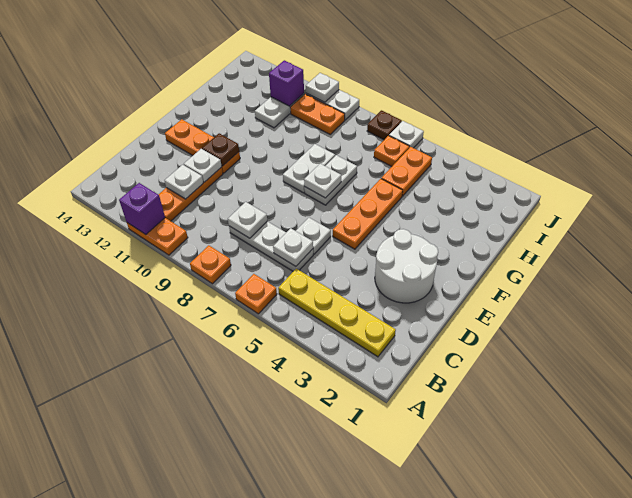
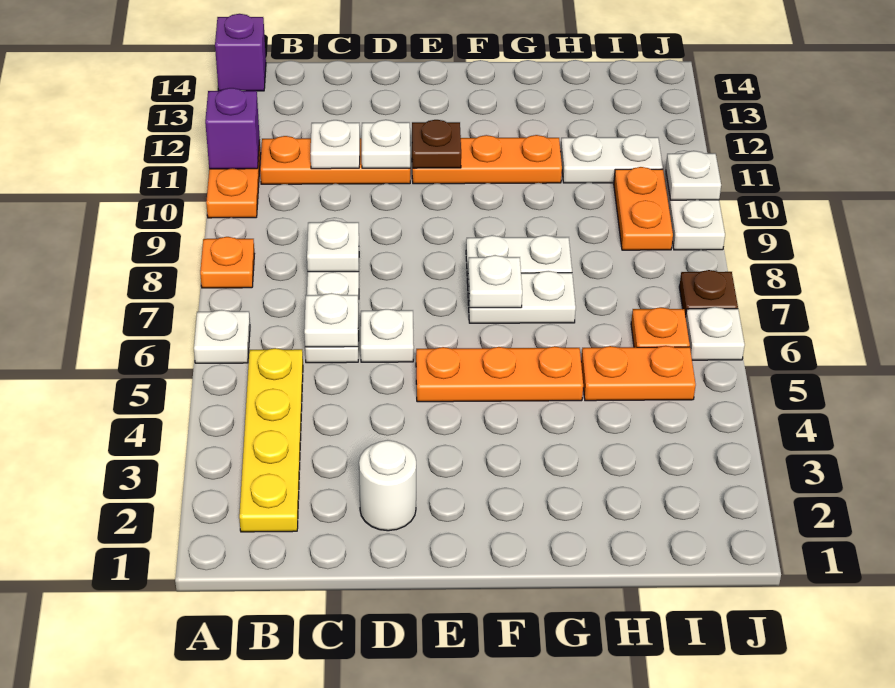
orange plate A6 level 1 -> white plate A6 level 1
white round brick D2:E3 level 1 -> white round brick D2 level 1
orange plate E11:E13 level 1 -> orange plate E11:G11 level 1
purple brick I11 level 2 -> purple brick A14 level 1

